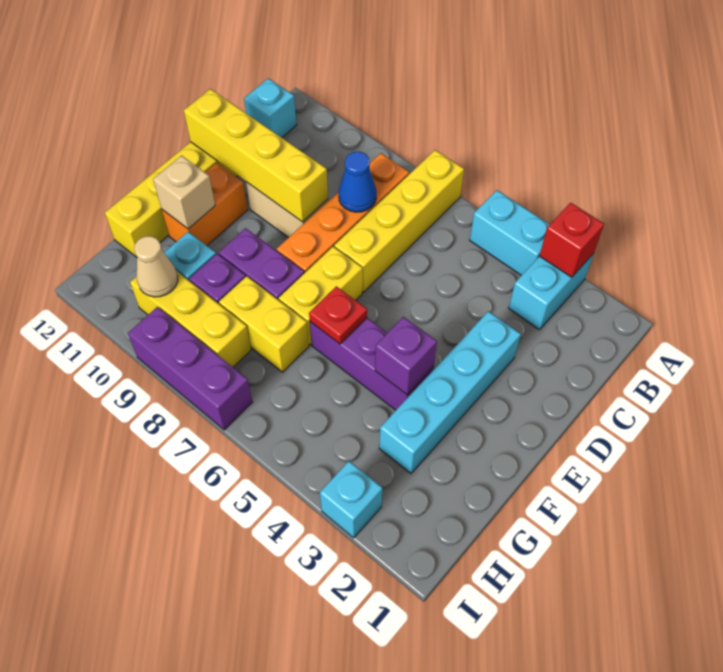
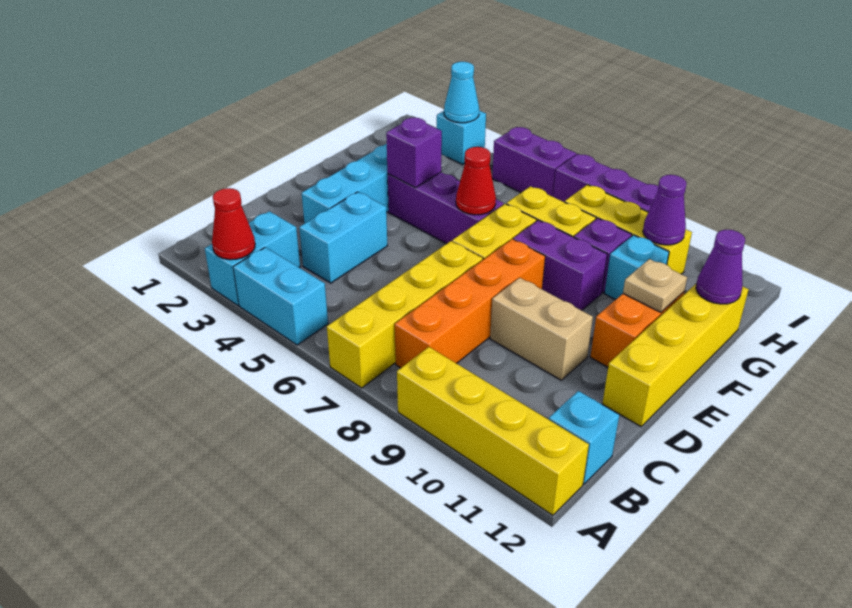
red brick A3 level 2 -> red cone A3 level 2
none -> cyan brick C4:D4 level 1
blue cone C8 level 2 -> none
yellow brick D9:D12 level 2 -> yellow brick A9:A12 level 1
red plate F6 level 2 -> red cone F6 level 2
tan brick F11 level 2 -> tan plate F11 level 2
none -> purple cone G12 level 2
tan cone H10 level 2 -> purple cone H10 level 2
none -> cyan cone I3 level 2
none -> purple brick I5:I6 level 1

